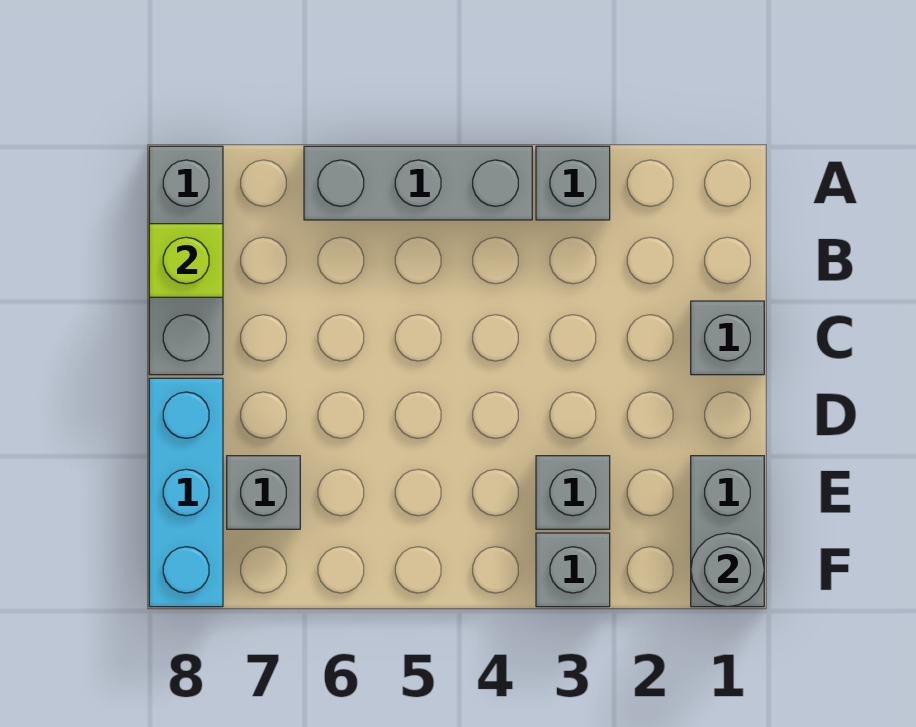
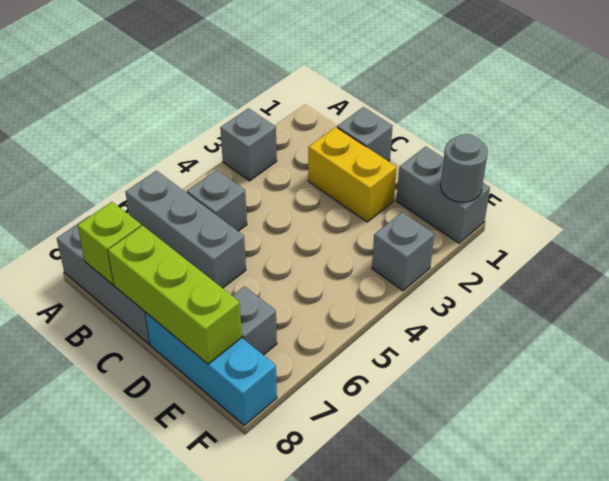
grey brick A4:A6 level 1 -> grey brick A6:C6 level 1
none -> yellow brick C2:D2 level 1
none -> lime brick C8:E8 level 2
grey brick E3 level 1 -> grey brick B5 level 1

